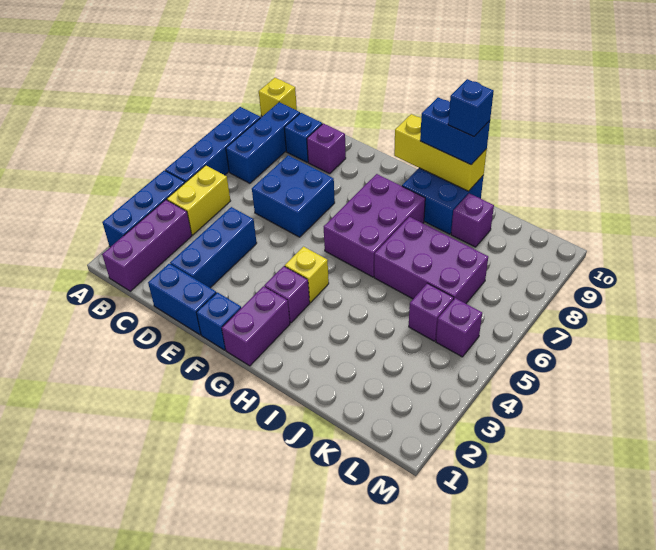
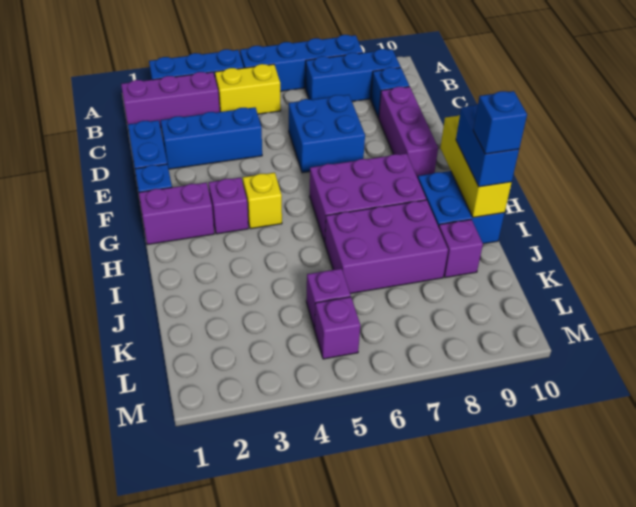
yellow brick A10 level 1 -> none
purple brick D9 level 1 -> purple brick D9:F9 level 1
purple brick I6:K7 level 1 -> purple brick I6:J8 level 1

